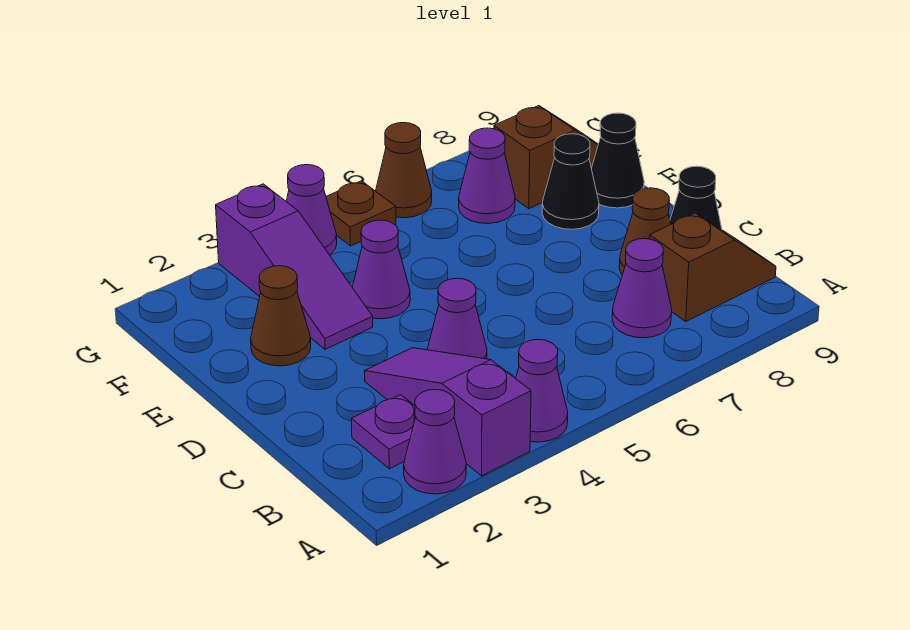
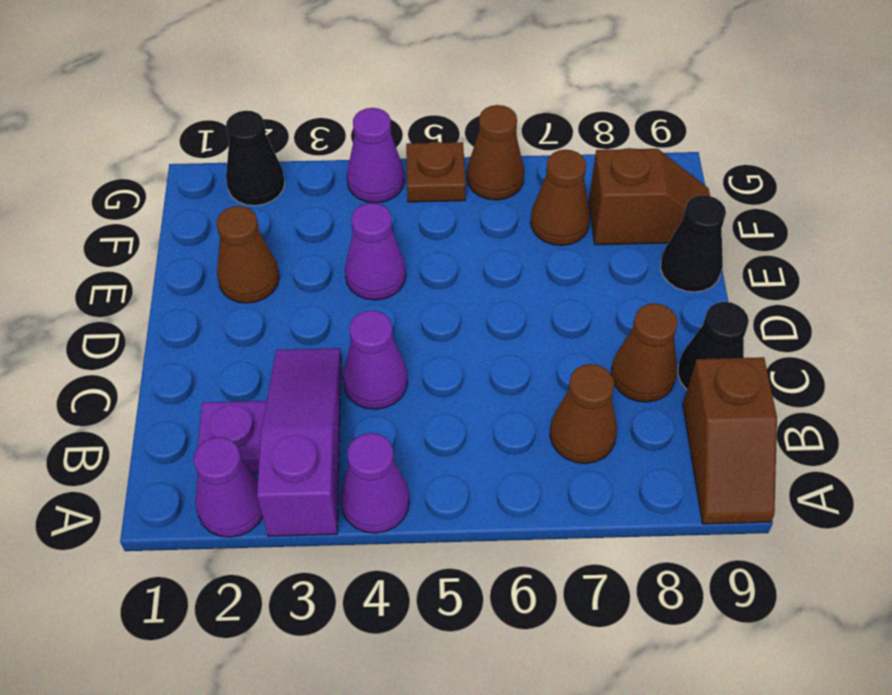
purple cone B7 level 1 -> brown cone B7 level 1
brown slope B8:B9 level 1 top 8 -> brown slope A9:B9 level 1 top B
purple slope E3:G3 level 1 top G -> none
black cone E8 level 1 -> black cone G2 level 1
purple cone F7 level 1 -> brown cone F7 level 1

